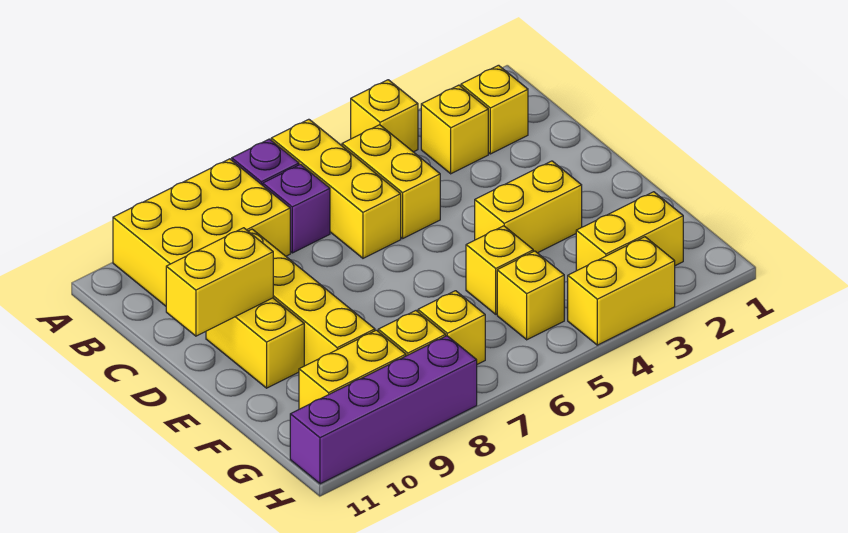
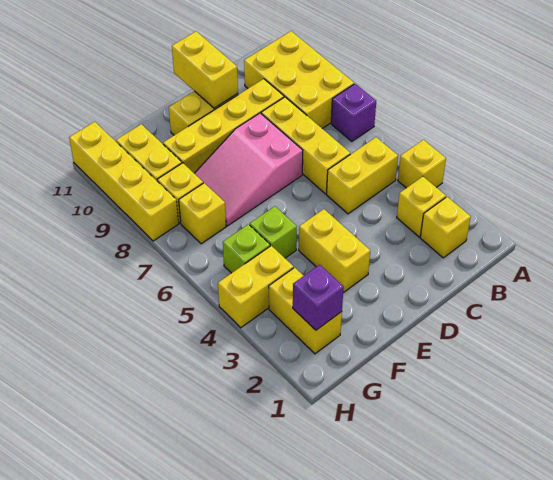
yellow brick A6:C6 level 1 -> yellow brick C6:C8 level 1
purple brick B7 level 1 -> purple brick G2 level 2
none -> pink slope D7:F8 level 1 top D
yellow brick F5 level 1 -> lime brick F5 level 1
yellow brick G5 level 1 -> lime brick G5 level 1
yellow brick H3:H4 level 1 -> yellow brick G4:H4 level 1
purple brick H8:H11 level 1 -> yellow brick H8:H11 level 1

